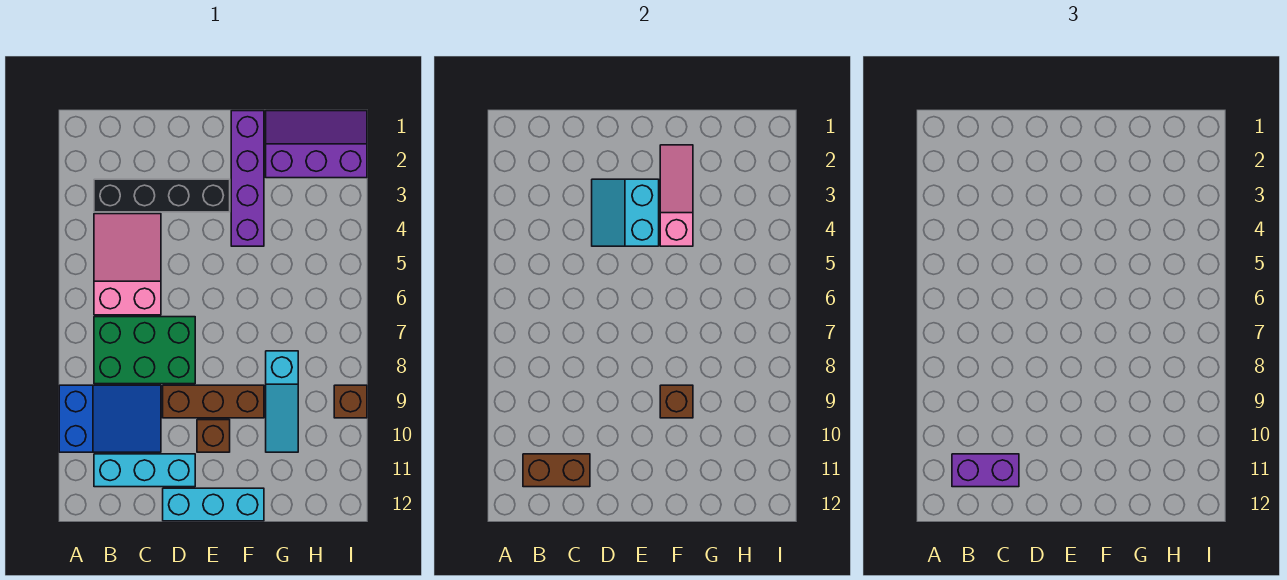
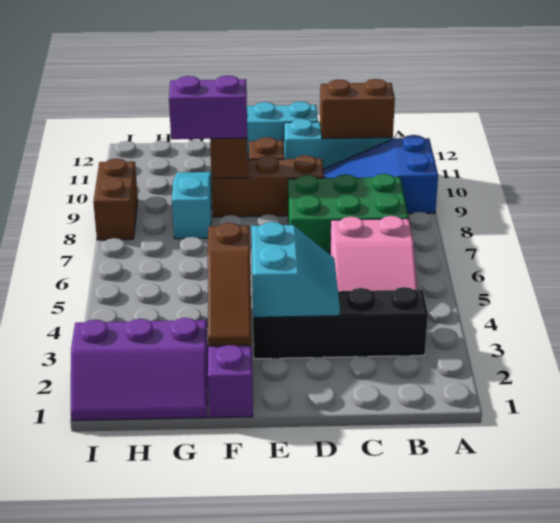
purple brick B11:C11 level 3 -> purple brick F9:G9 level 3
pink slope F2:F4 level 2 top 4 -> brown slope F2:F4 level 2 top 4
brown brick I9 level 1 -> brown brick I8:I9 level 1

